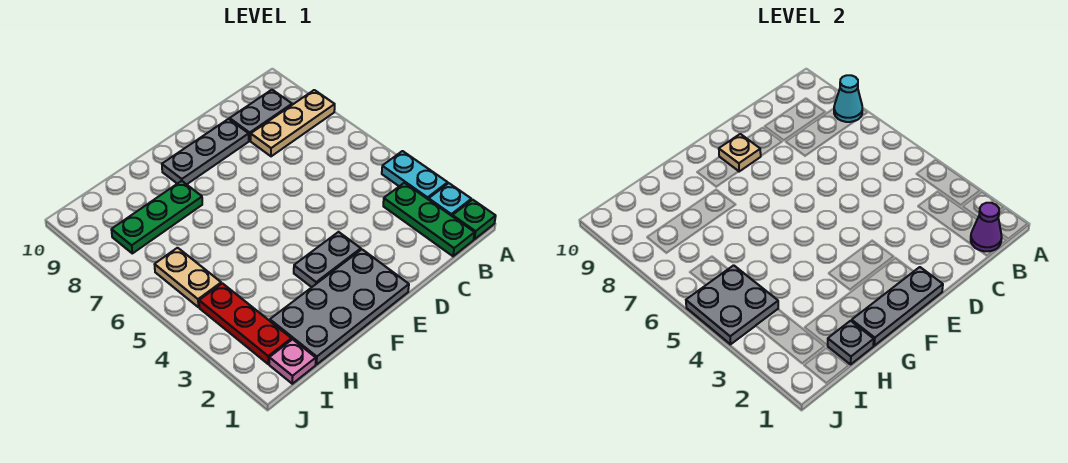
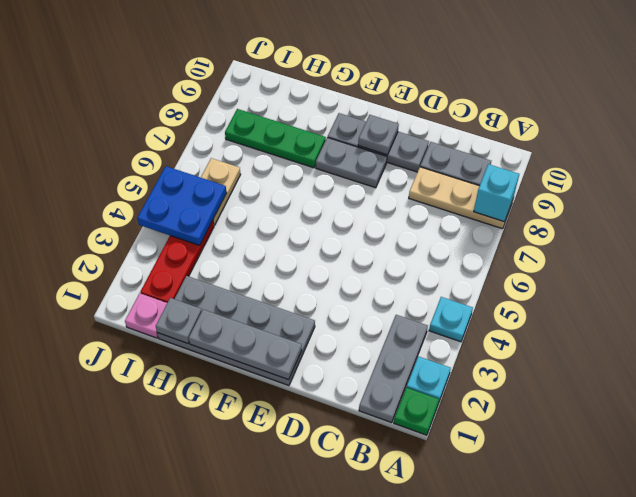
cyan plate A3:A4 level 1 -> cyan plate A4 level 1
cyan cone A8 level 2 -> cyan brick A8 level 2
green plate B1:B3 level 1 -> grey plate B1:B3 level 1
purple cone B1 level 2 -> none
grey plate E3:F3 level 1 -> grey plate E8:F8 level 1
tan plate E9 level 2 -> grey plate E9 level 2
grey plate I4:J5 level 2 -> blue plate I4:J5 level 2

